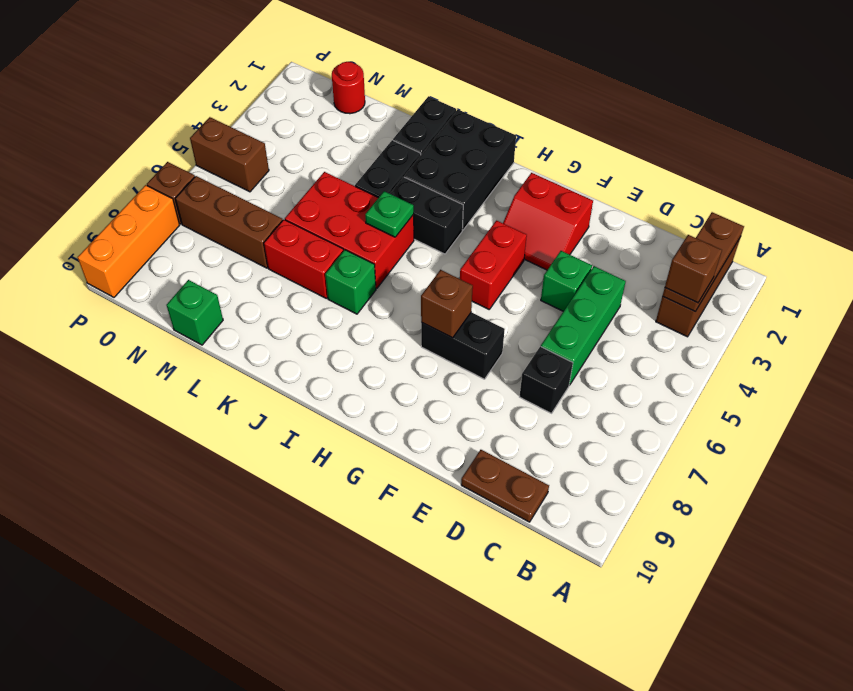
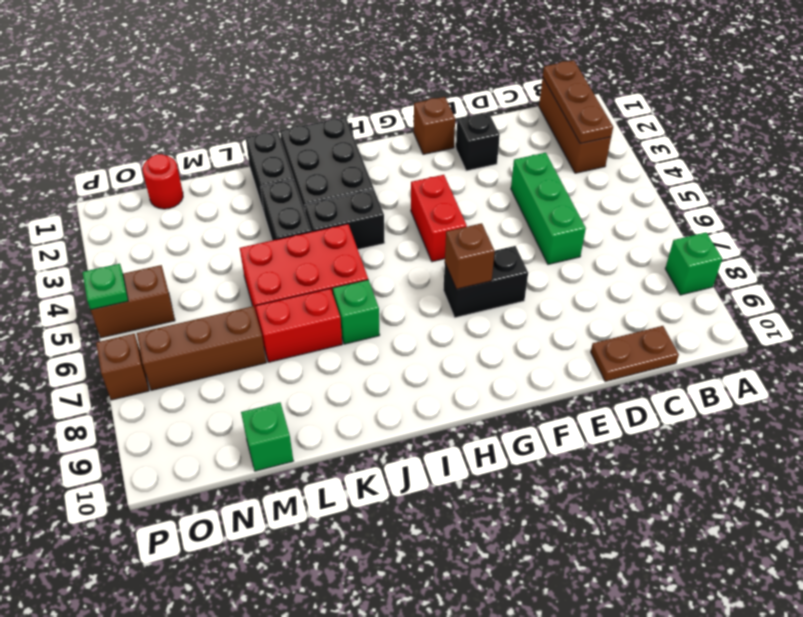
brown brick B3 level 3 -> brown brick F1 level 1
black brick D7 level 1 -> black brick E2 level 1
green brick E4 level 1 -> green brick A8 level 1
red slope F2:G3 level 1 top 2 -> none
green plate J5 level 2 -> green plate P5 level 2
orange brick P8:P10 level 1 -> none

